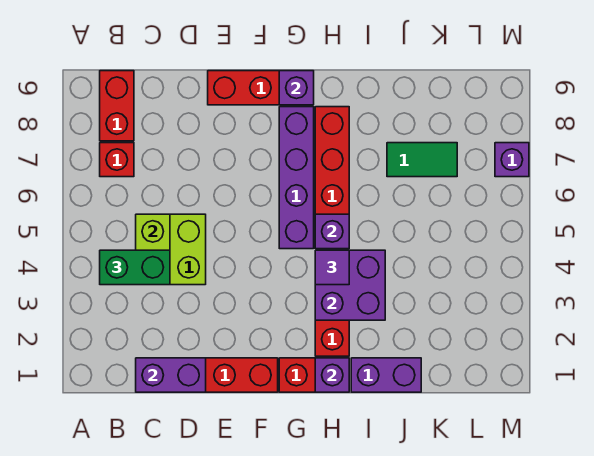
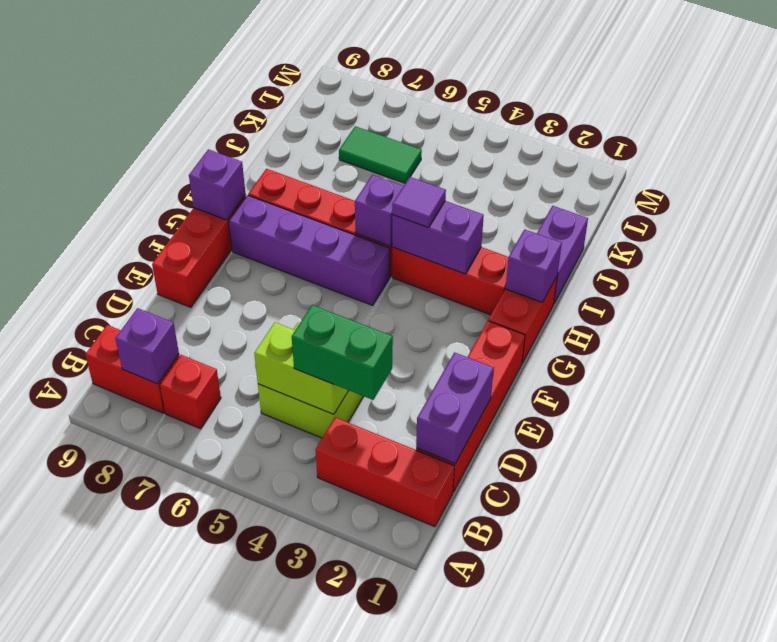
none -> red brick B1:B3 level 1
green brick B4:C4 level 3 -> green brick C3:C4 level 3
purple brick H3:I4 level 2 -> purple brick H3:H4 level 2
green tile J7:K7 level 1 -> green tile K6:K7 level 1
purple brick M7 level 1 -> purple brick B8 level 2

